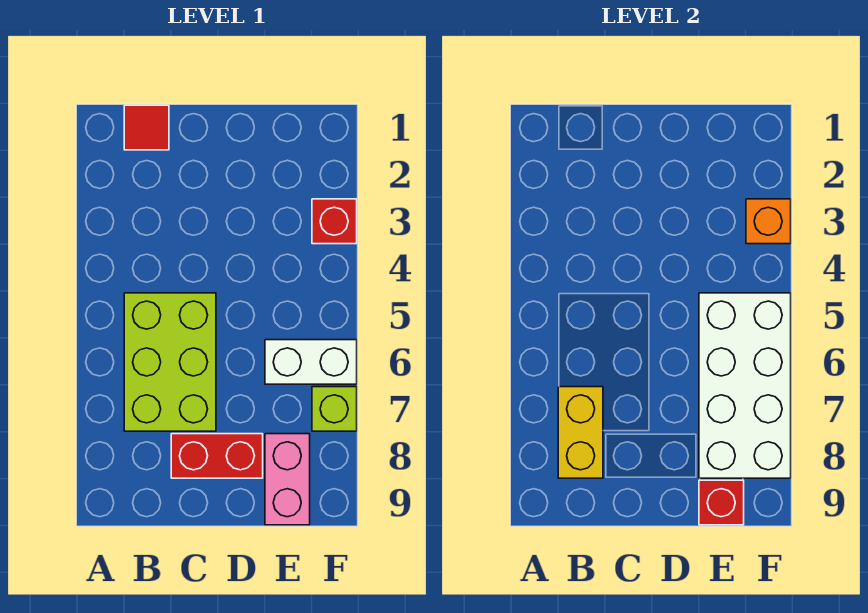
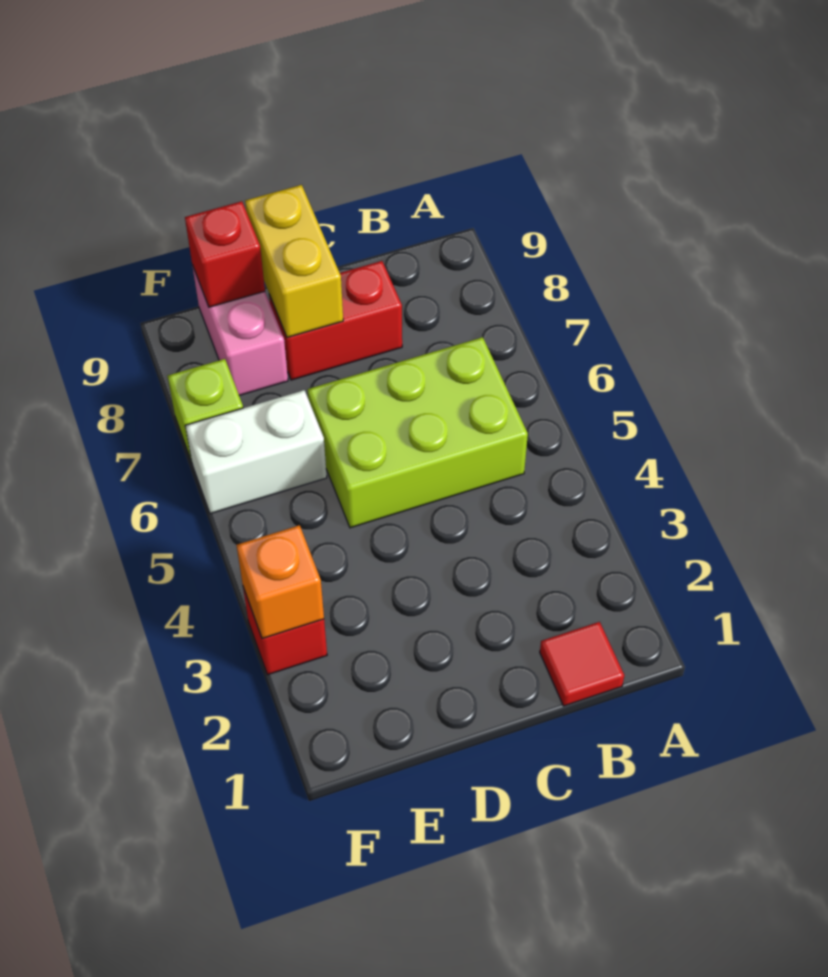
lime brick B5:C7 level 1 -> lime brick B5:D6 level 1
yellow brick B7:B8 level 2 -> yellow brick D8:D9 level 2
white brick E5:F8 level 2 -> none

